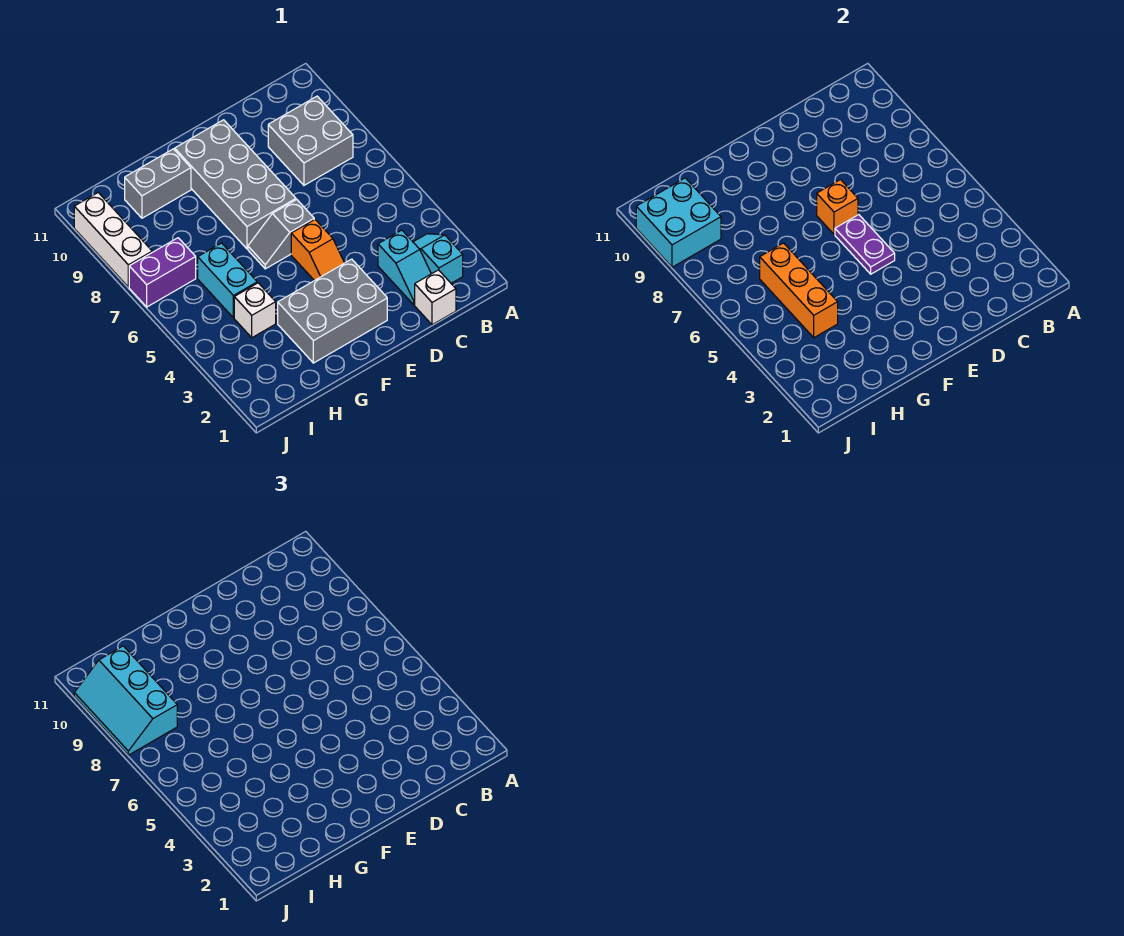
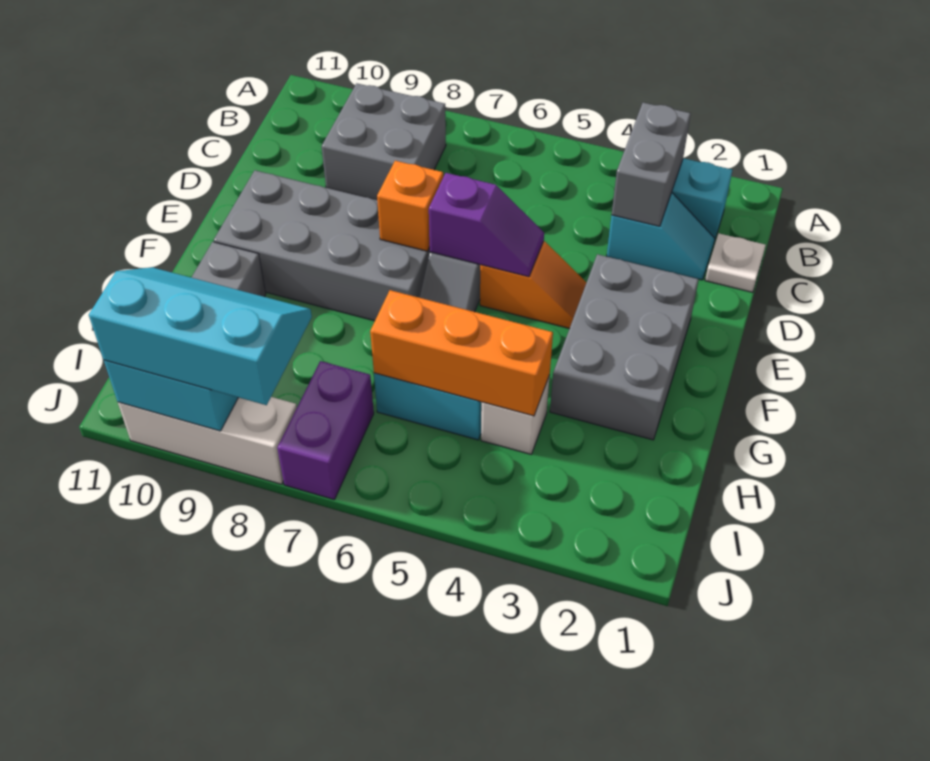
none -> grey brick B3:C3 level 2
white brick C1 level 1 -> white plate C1 level 1
purple plate E5:E6 level 2 -> purple slope E5:E6 level 2 top 6
cyan slope I8:J10 level 3 top I -> cyan slope I8:J10 level 3 top J

